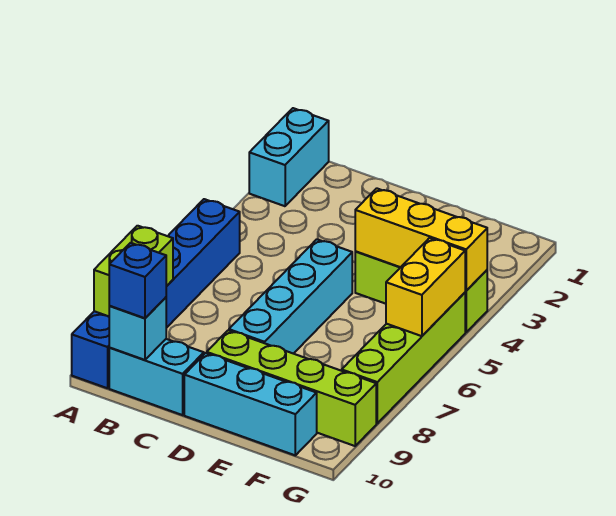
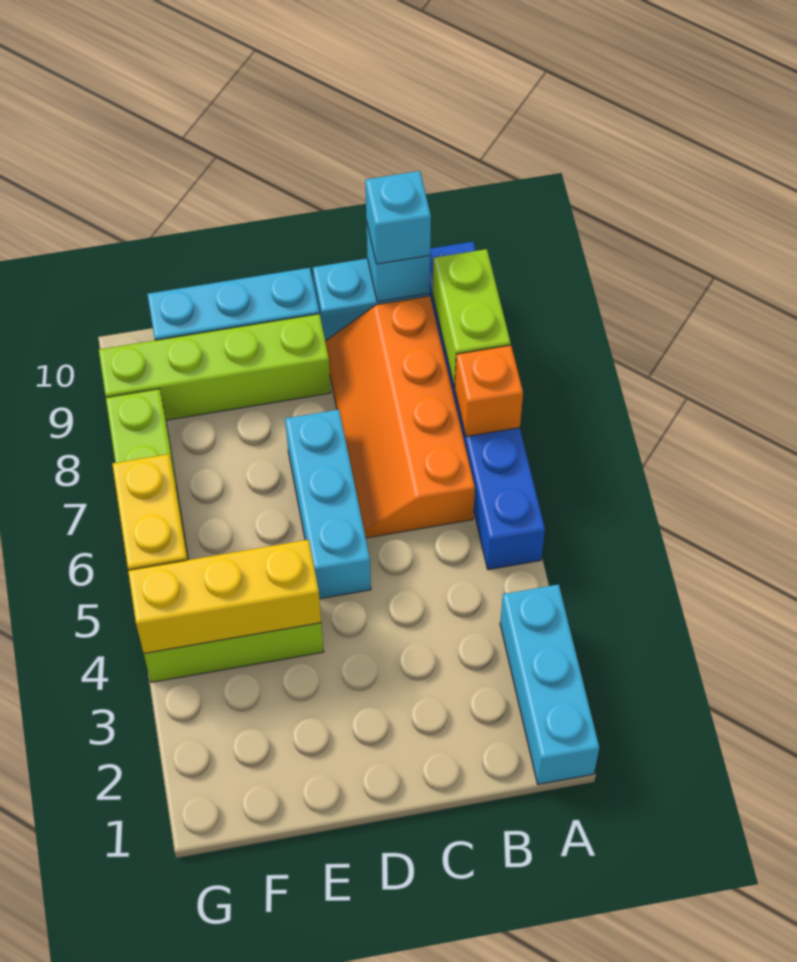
cyan brick A1:A2 level 1 -> cyan brick A1:A3 level 1
none -> orange brick A7 level 2
none -> orange slope B6:C9 level 1 top B
blue brick B10 level 3 -> cyan brick B10 level 3
cyan brick D5:D8 level 1 -> cyan brick D5:D7 level 1

